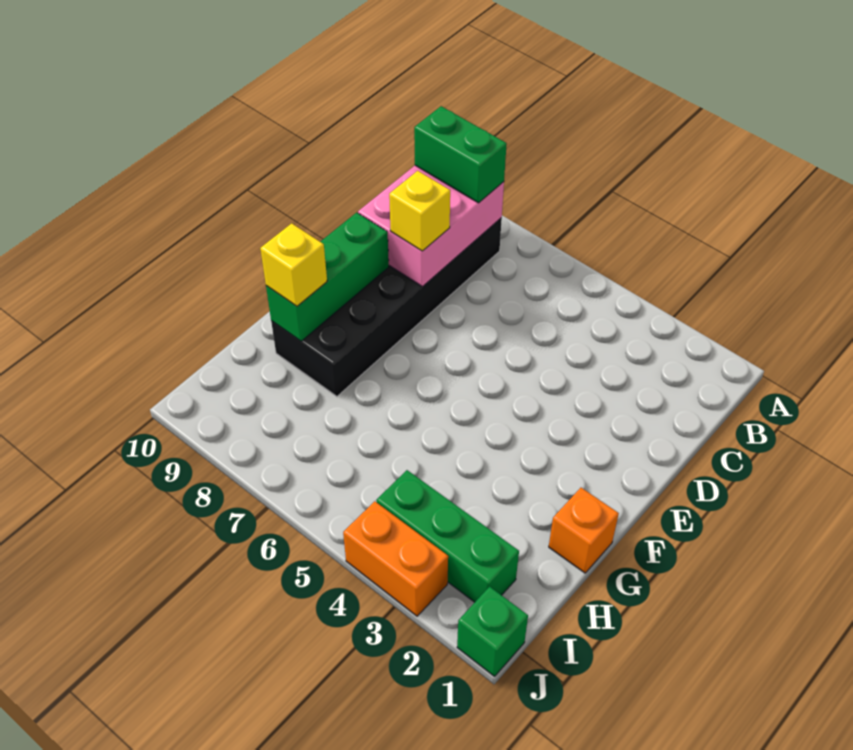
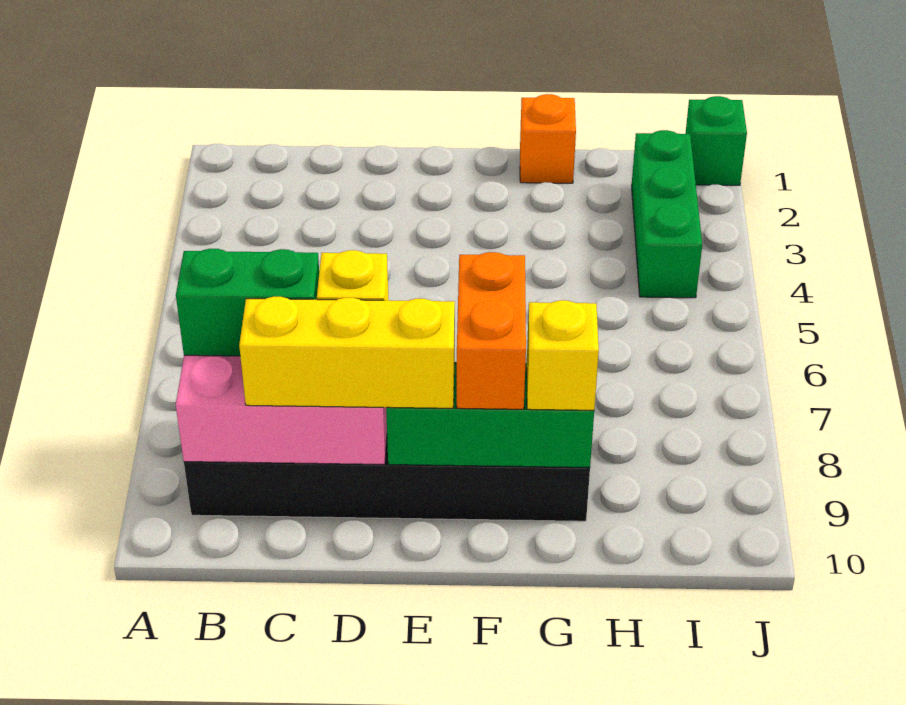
green brick B8:B9 level 3 -> green brick B8:C8 level 3
none -> yellow brick C9:E9 level 3
orange brick J3:J4 level 1 -> orange brick F8:F9 level 3

